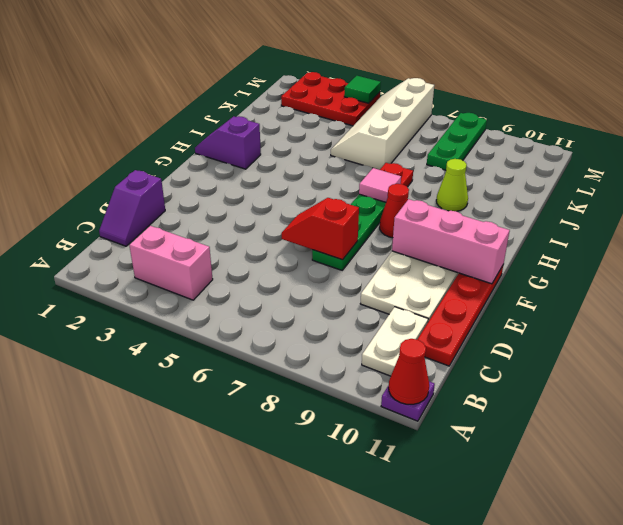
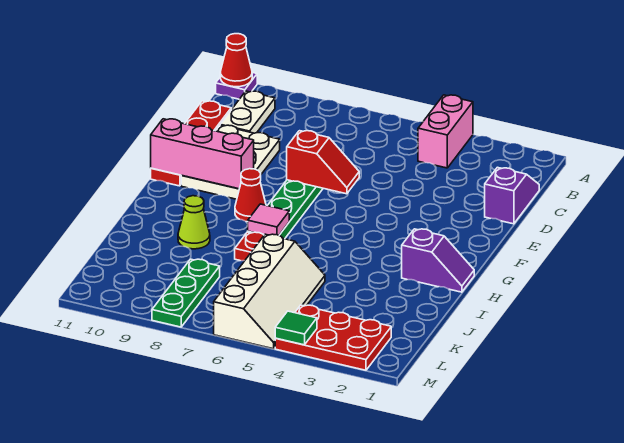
pink brick B3:B4 level 1 -> pink brick A4:B4 level 1

